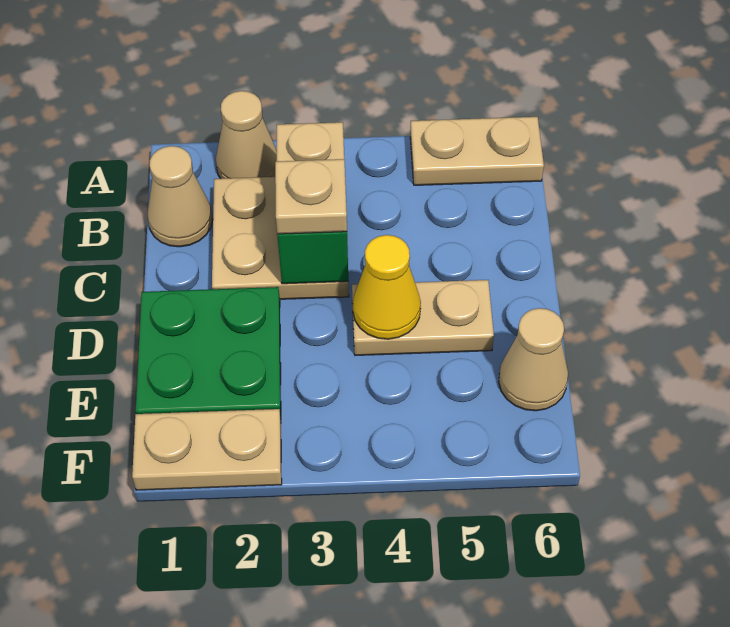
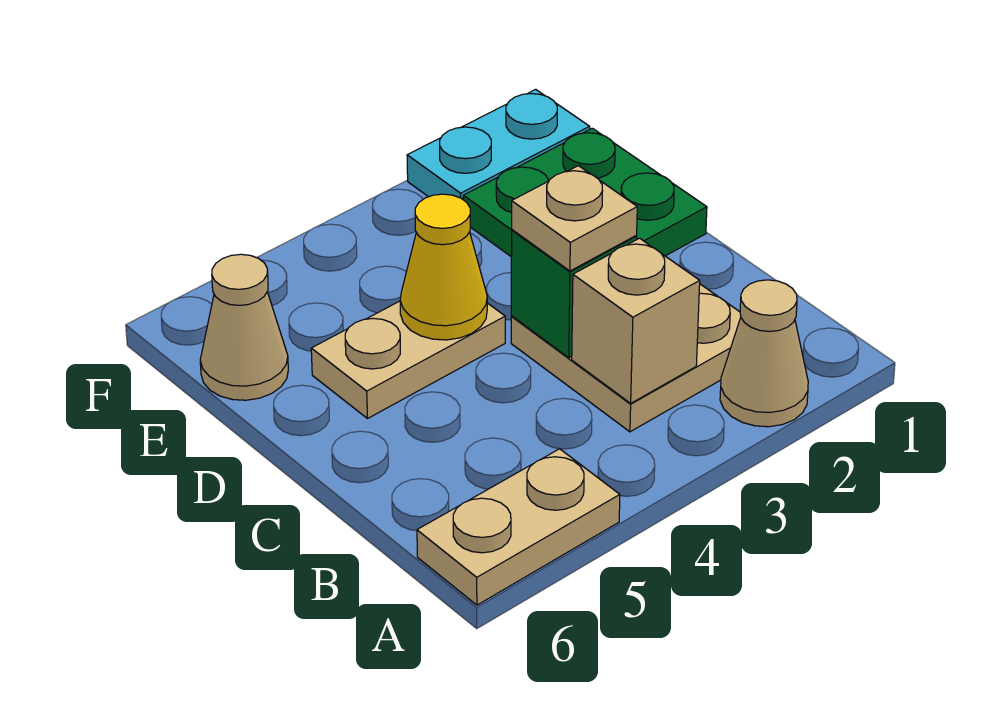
tan cone B1 level 1 -> none
tan plate F1:F2 level 1 -> cyan plate F1:F2 level 1

